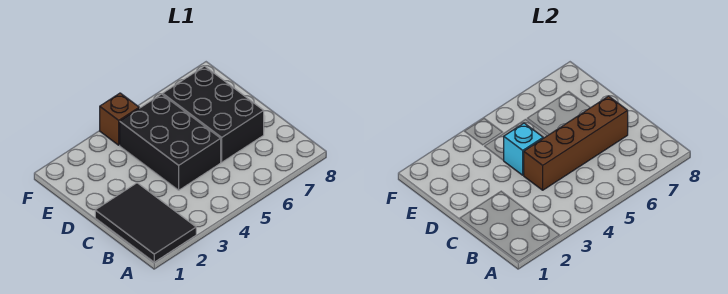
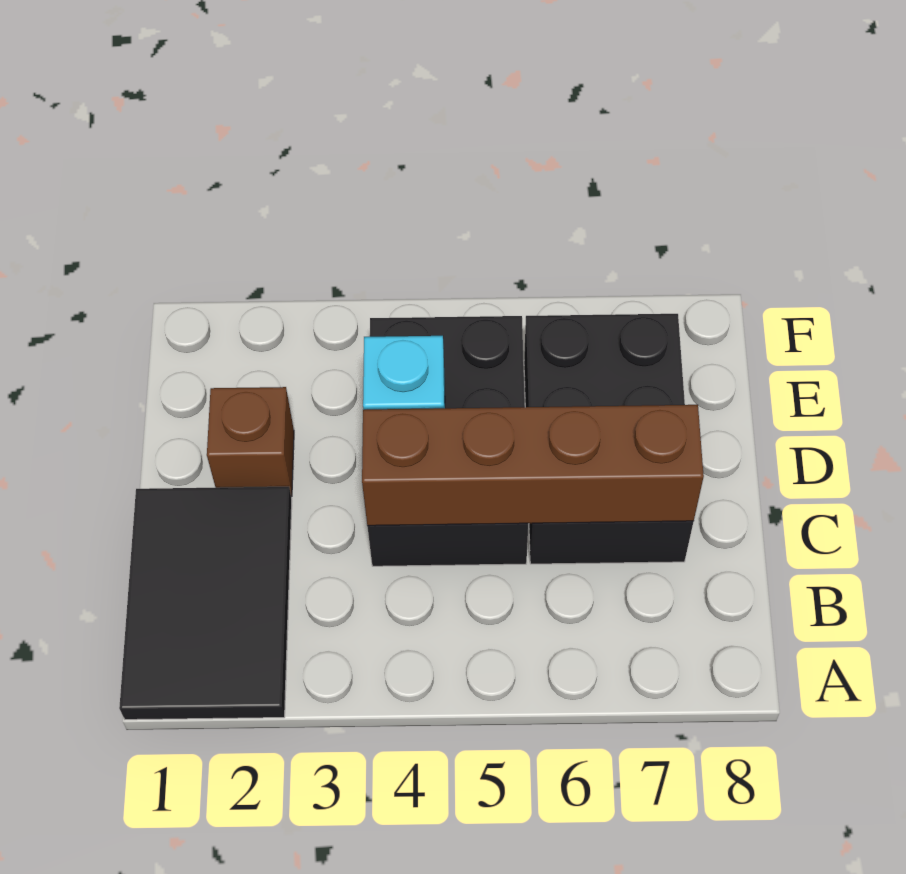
brown brick F4 level 1 -> brown brick D2 level 1

